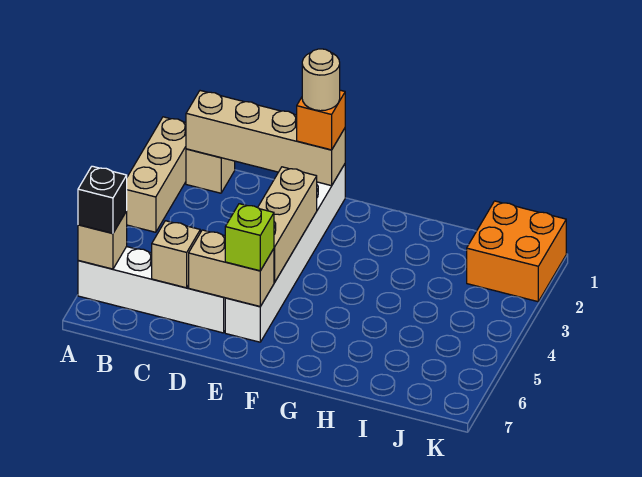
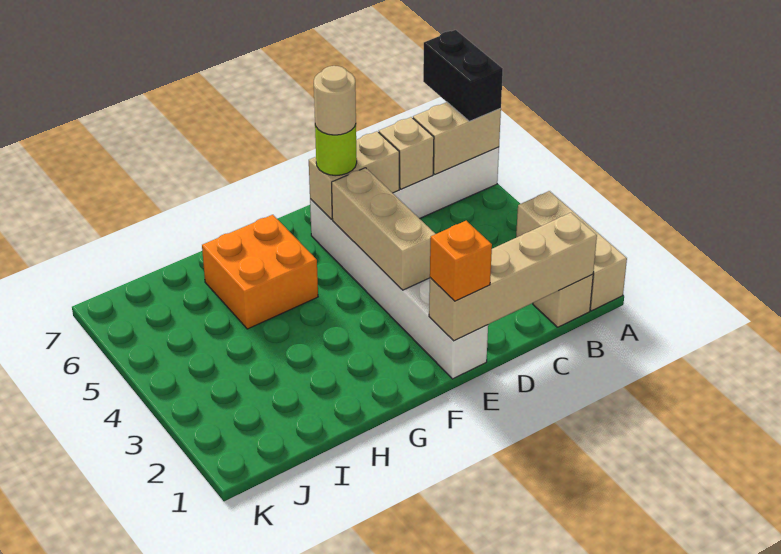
tan brick A6 level 2 -> tan brick A6:B6 level 2
black brick A6 level 3 -> black brick A6:A7 level 3
tan round brick E1 level 4 -> tan round brick E6 level 4
lime brick E6 level 3 -> lime round brick E6 level 3
orange brick J1:K2 level 1 -> orange brick G5:H6 level 1

